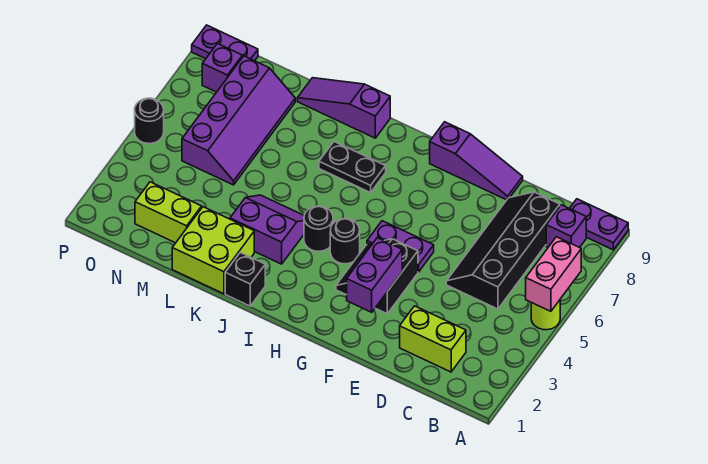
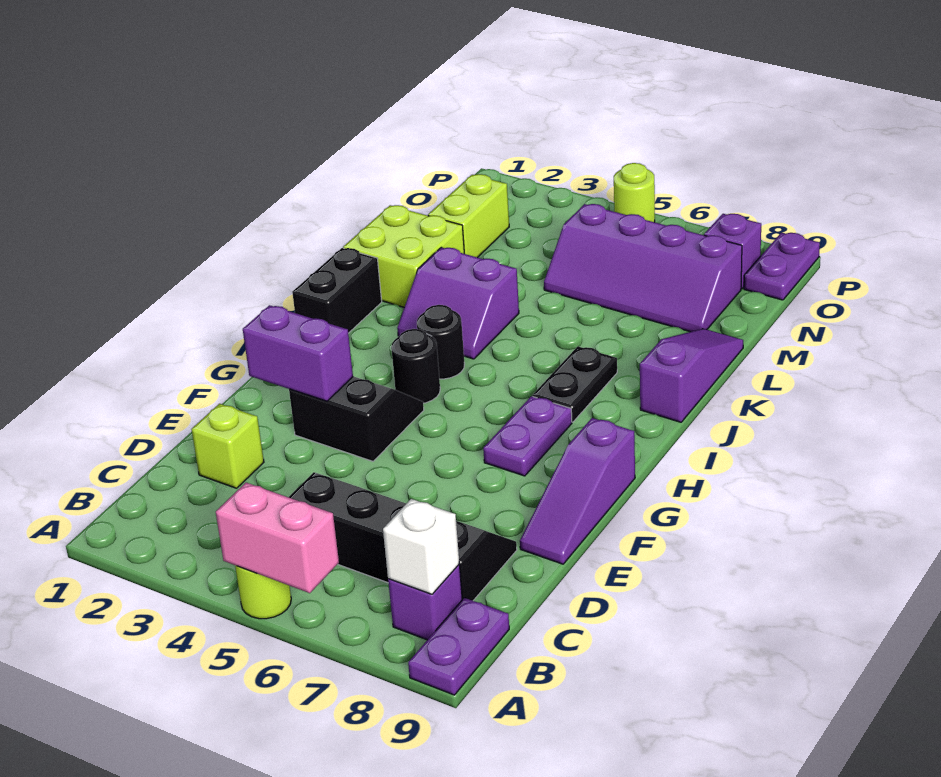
none -> white brick B8 level 2
lime brick C2:D2 level 1 -> lime brick D2 level 1
purple plate F5:G5 level 1 -> purple plate G7:H7 level 1
black brick J1 level 1 -> black brick I1:J1 level 1
purple slope J3:K4 level 1 top 3 -> purple slope J3:K4 level 1 top K
black round brick P5 level 1 -> lime round brick P5 level 1

